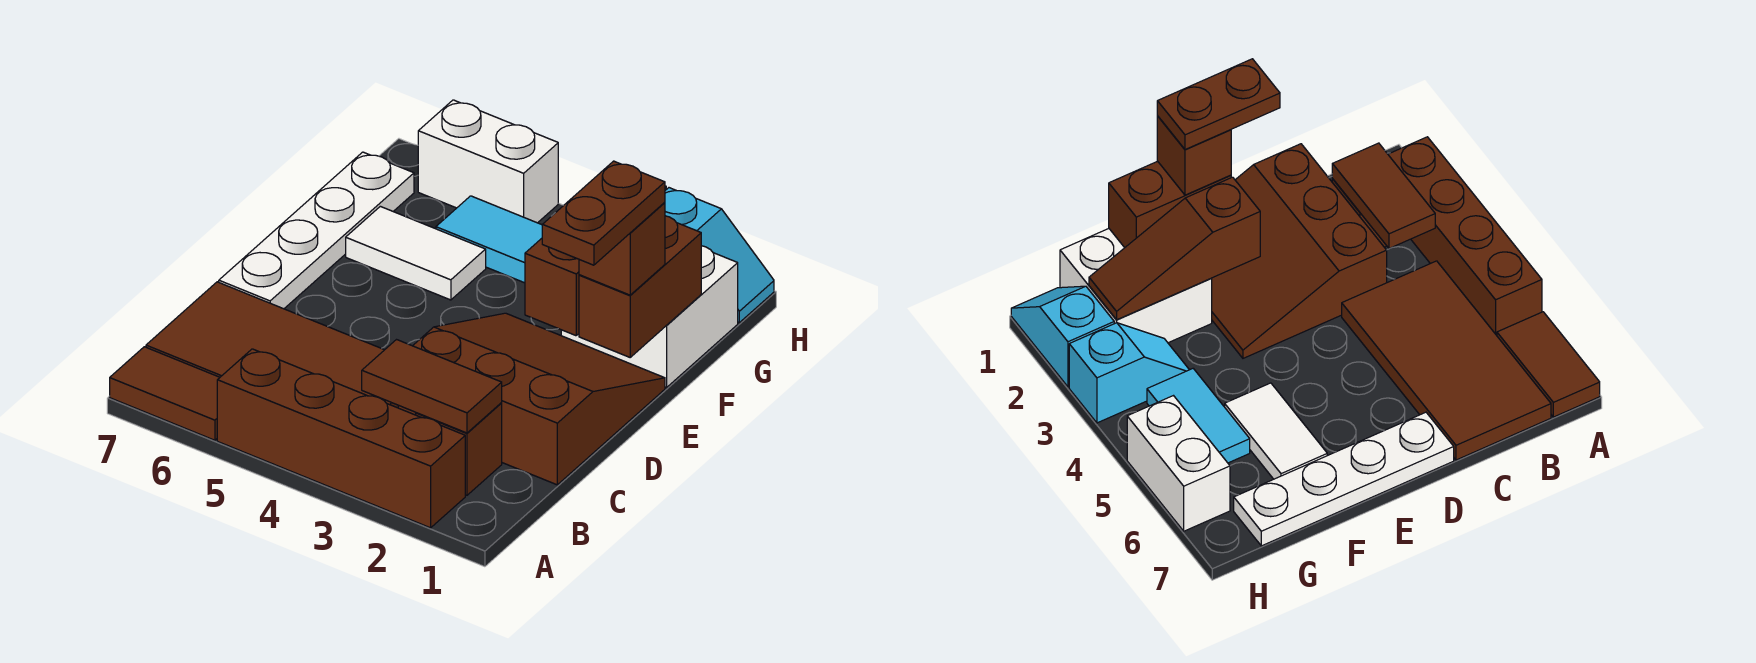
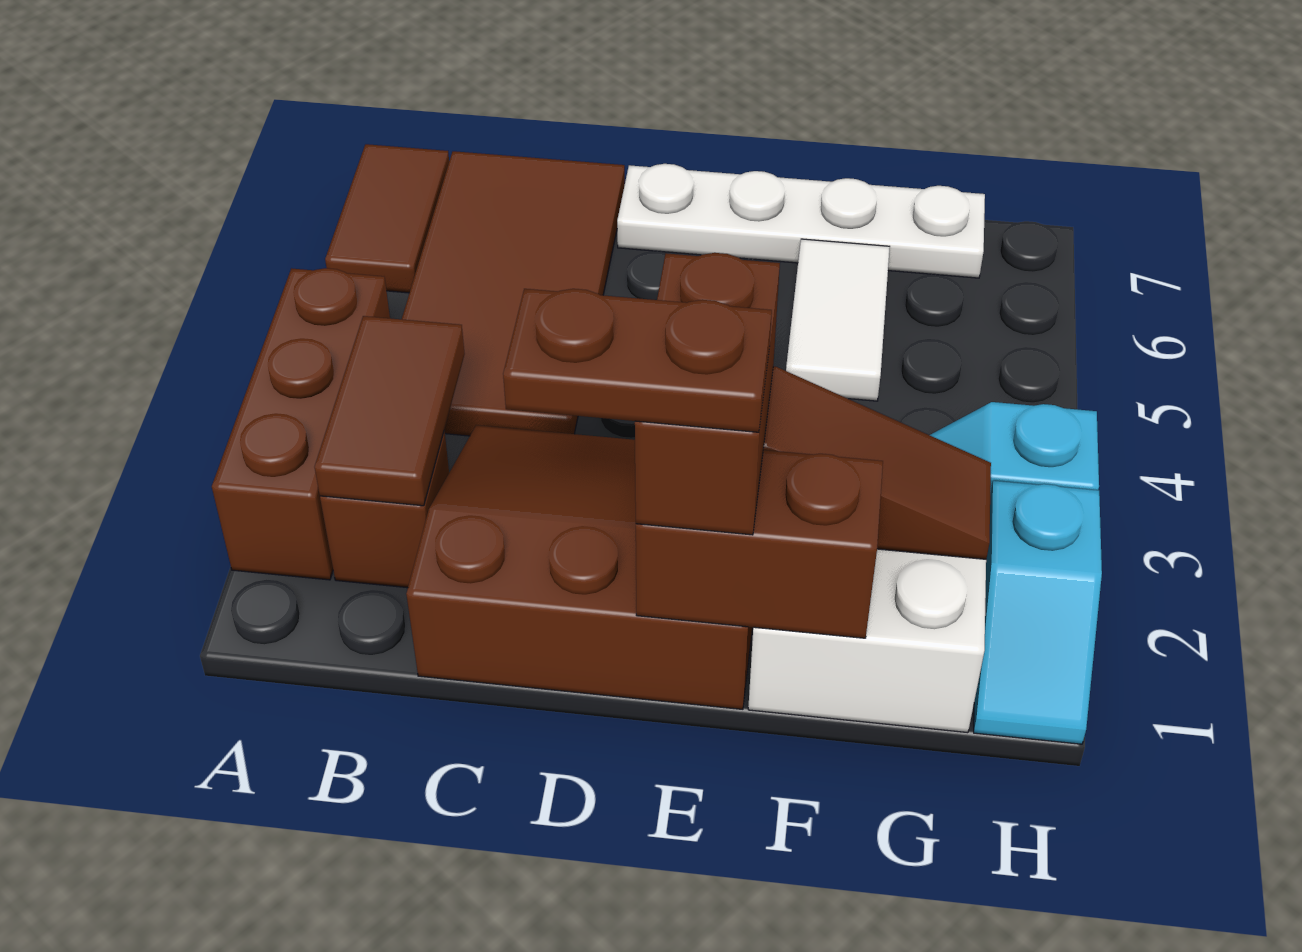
brown brick A2:A5 level 1 -> brown brick A2:A4 level 1
brown slope C1:E3 level 1 top C -> brown slope C1:E3 level 1 top 1
brown brick E1 level 3 -> brown brick E1:E2 level 3
cyan tile G4:G5 level 1 -> none
white brick H5:H6 level 1 -> none

